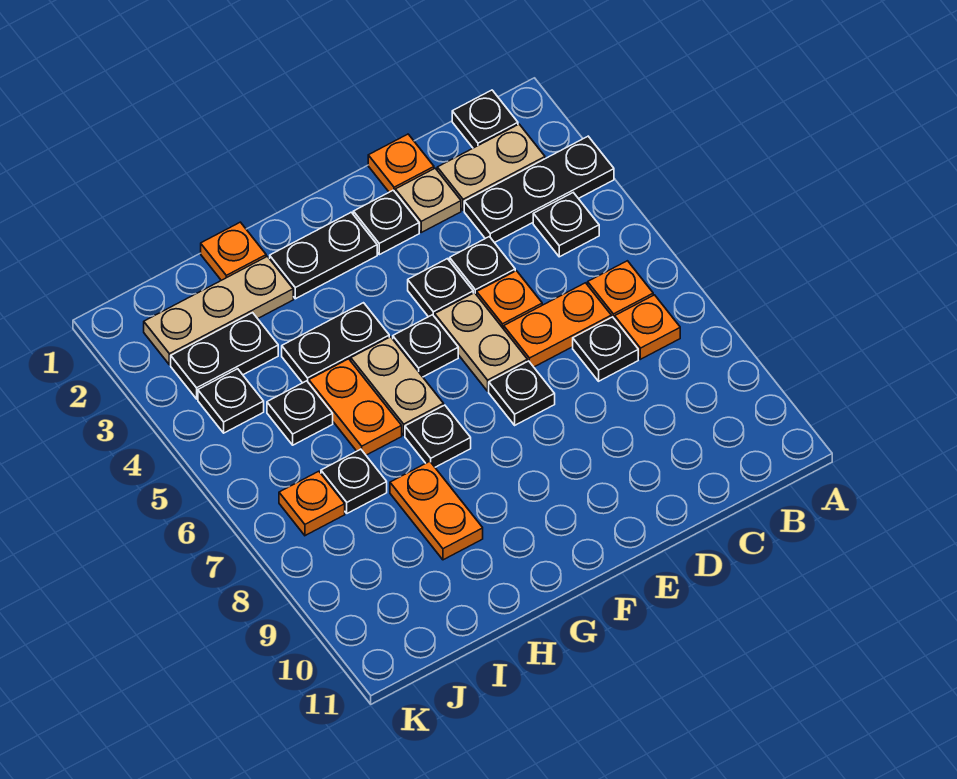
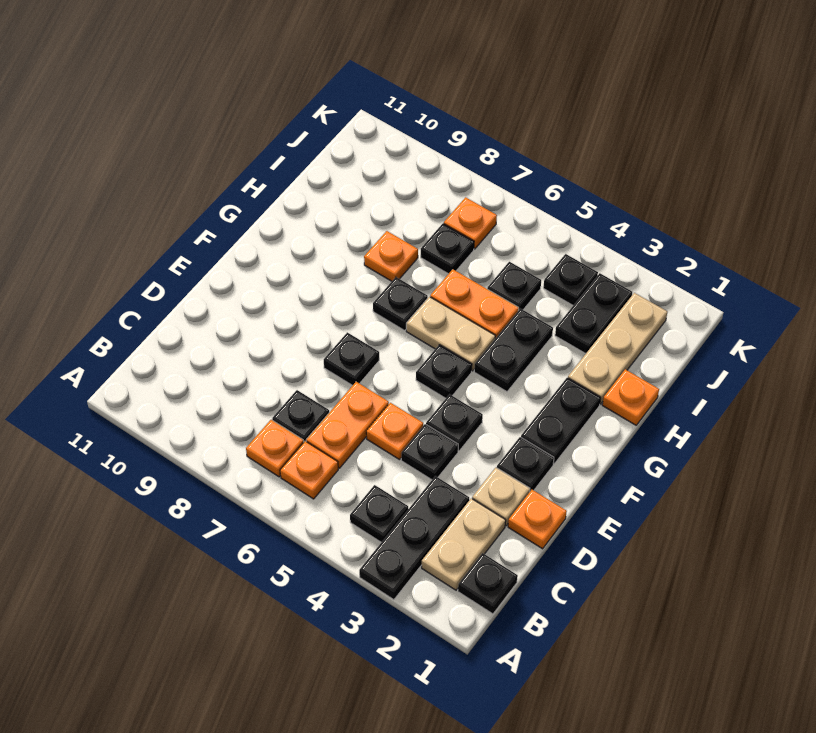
tan plate E5:E6 level 1 -> none
orange plate H8:H9 level 1 -> orange plate H8 level 1

